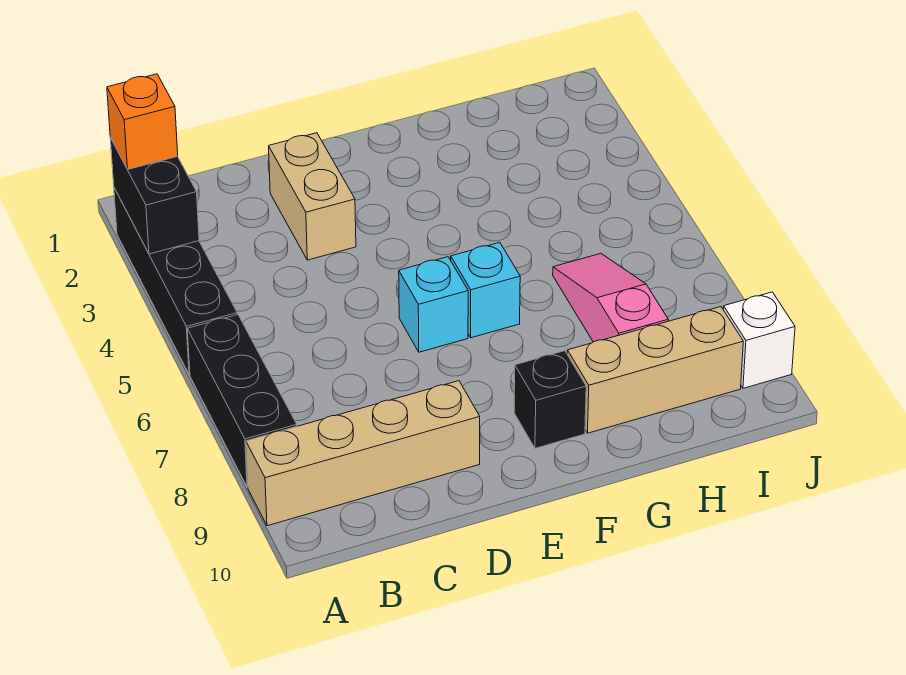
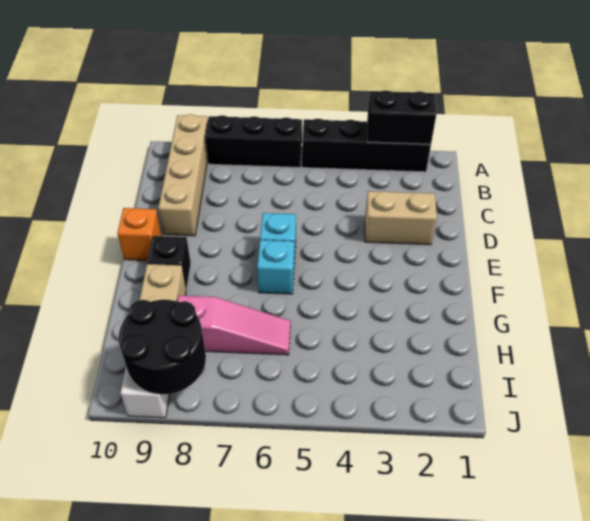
orange brick A2 level 3 -> orange brick E10 level 1
none -> black round brick I8:J9 level 2

